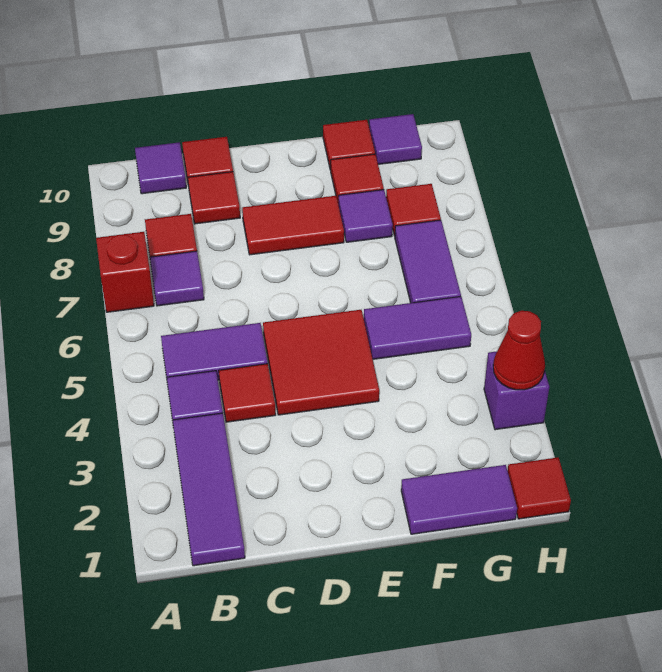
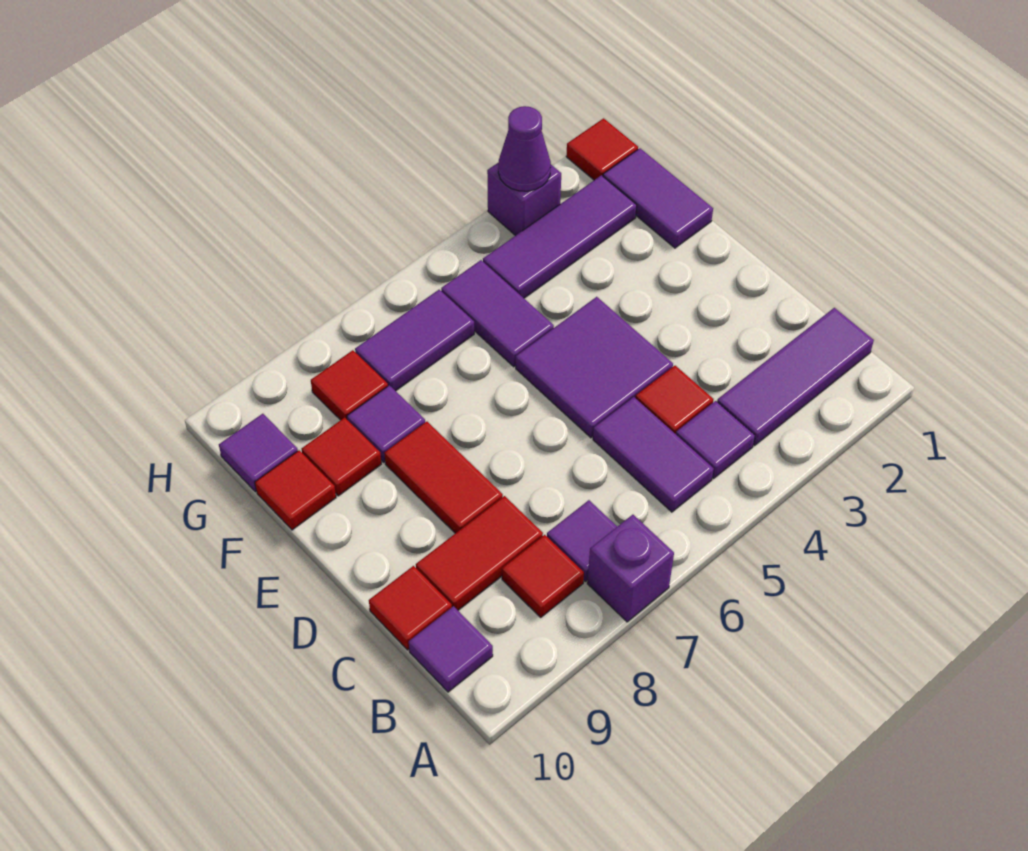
red brick A7 level 1 -> purple brick A7 level 1
red tile C9 level 1 -> red tile C8:C9 level 1
red tile D4:E5 level 1 -> purple tile D4:E5 level 1
none -> purple tile G2:G4 level 1
red cone H3 level 2 -> purple cone H3 level 2

